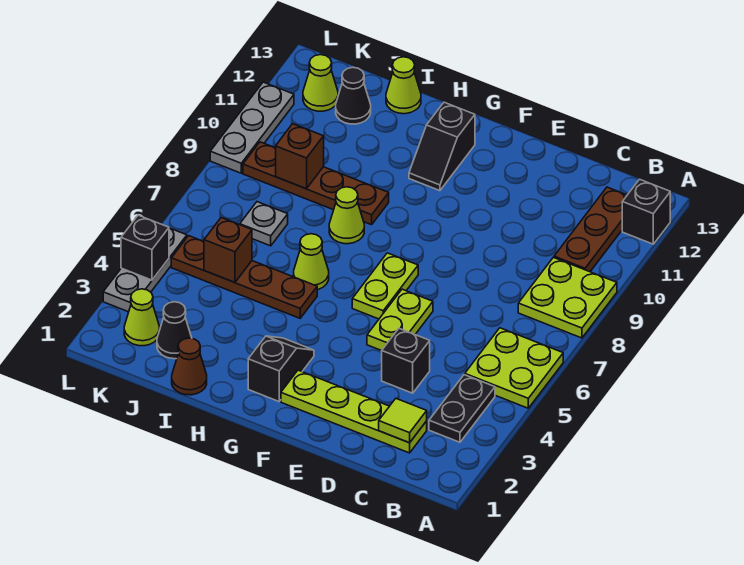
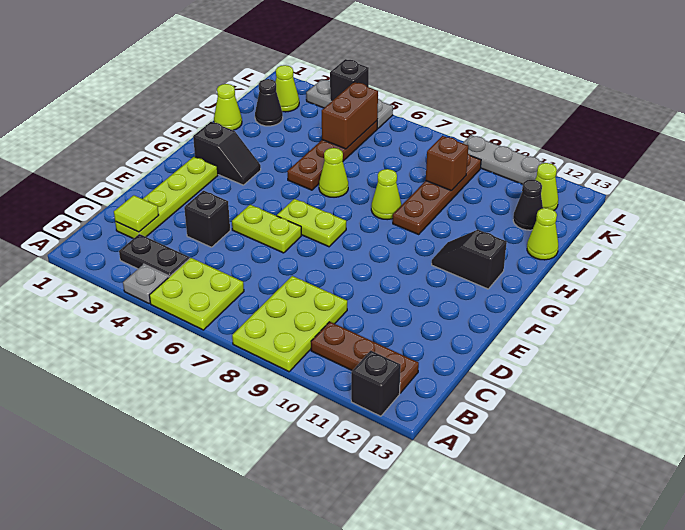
lime plate A8:B9 level 1 -> lime plate A8:C9 level 1
brown cone I1 level 1 -> lime cone I1 level 1
brown brick J5 level 2 -> brown brick J5:K5 level 2
grey plate J7 level 1 -> grey plate A4 level 1

